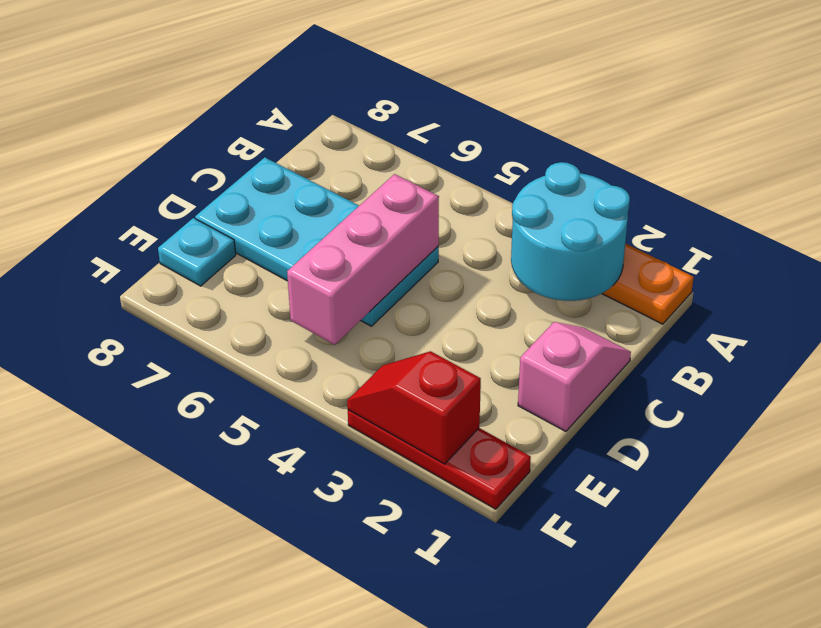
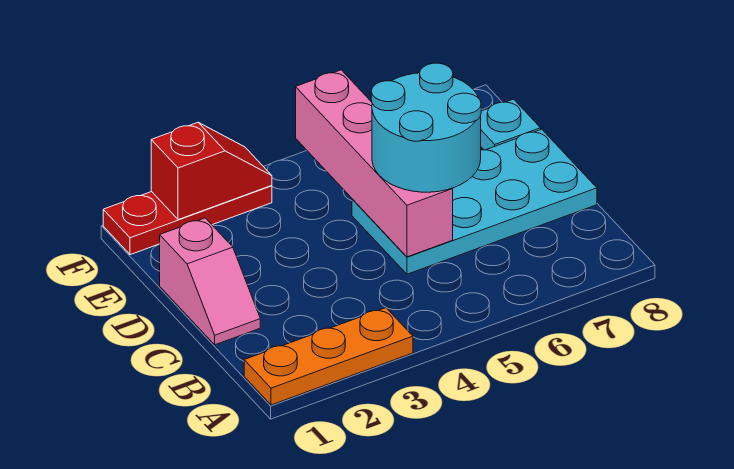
cyan round brick A2:B3 level 2 -> cyan round brick C5:D6 level 3
pink brick C5:E5 level 2 -> pink brick C5:F5 level 2

